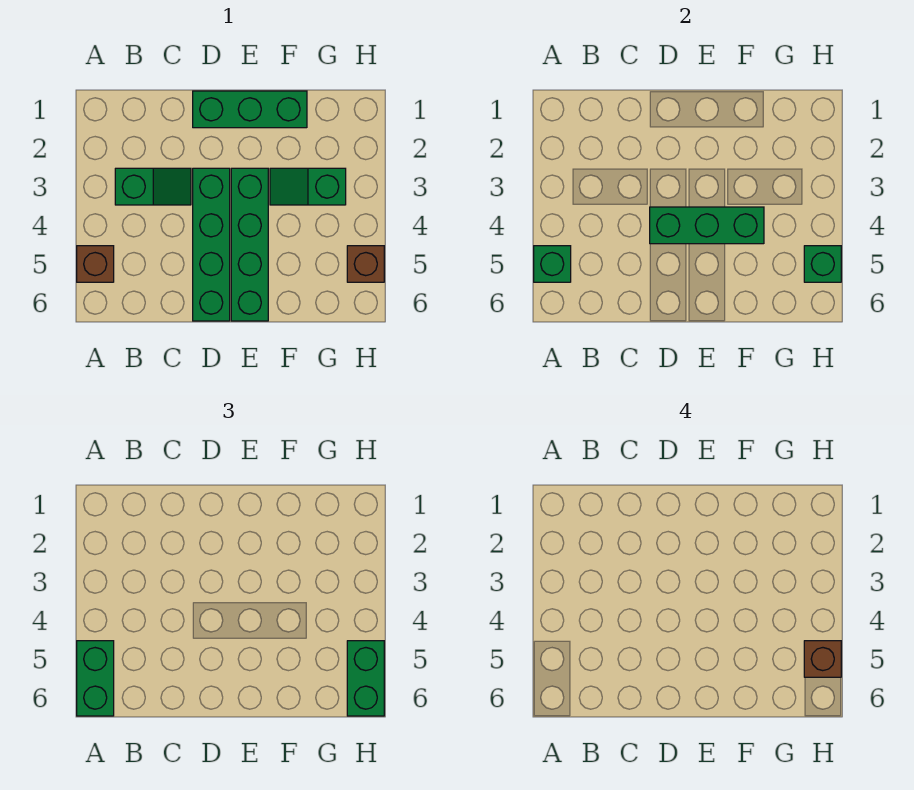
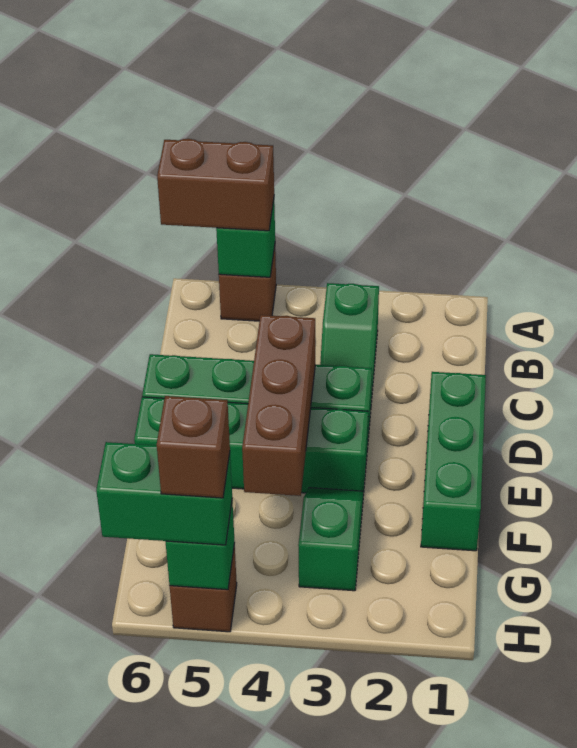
green brick A5:A6 level 3 -> brown brick A5:A6 level 3
green brick D4:F4 level 2 -> brown brick D4:F4 level 2

